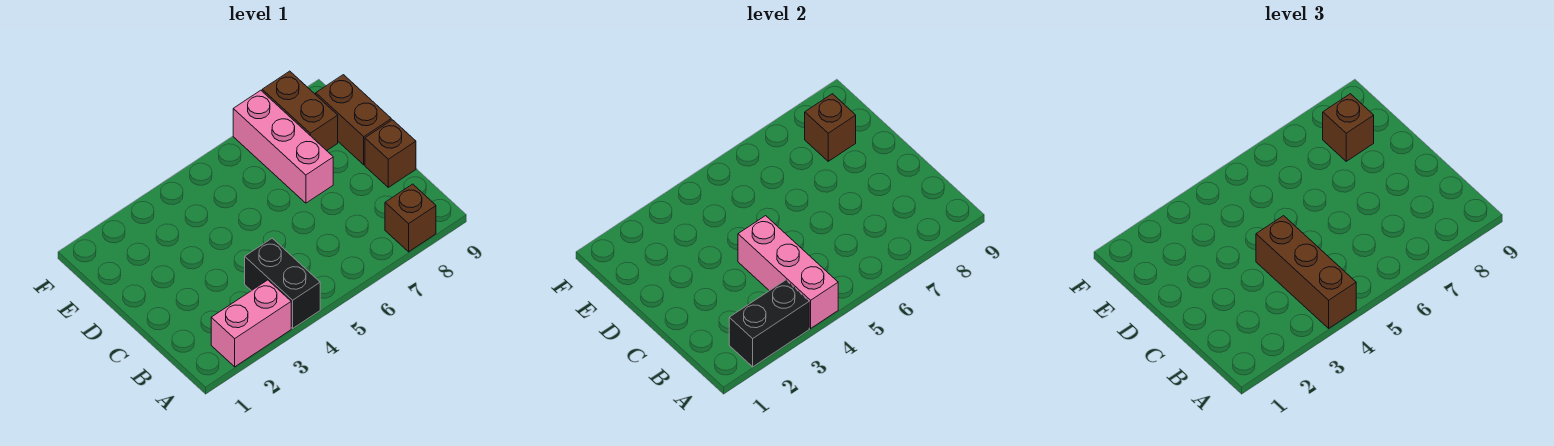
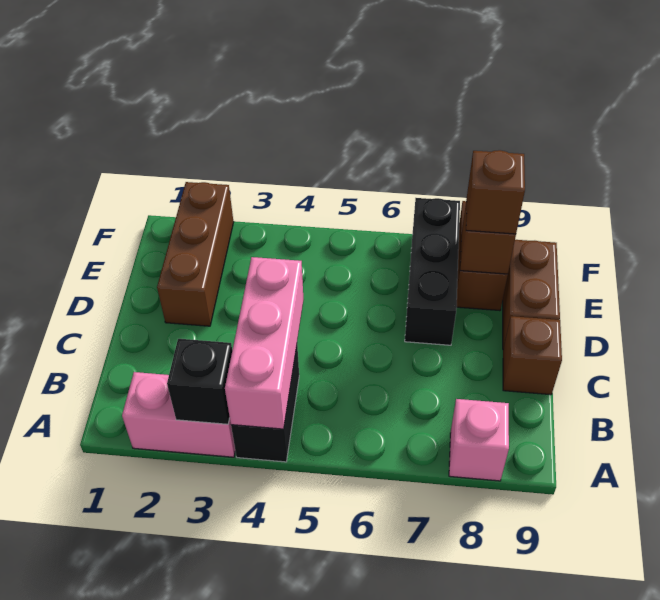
black brick A2:A3 level 2 -> black brick A3 level 2
brown brick A4:C4 level 3 -> brown brick D2:F2 level 1
brown brick A8 level 1 -> pink brick A8 level 1
pink brick D7:F7 level 1 -> black brick D7:F7 level 1

